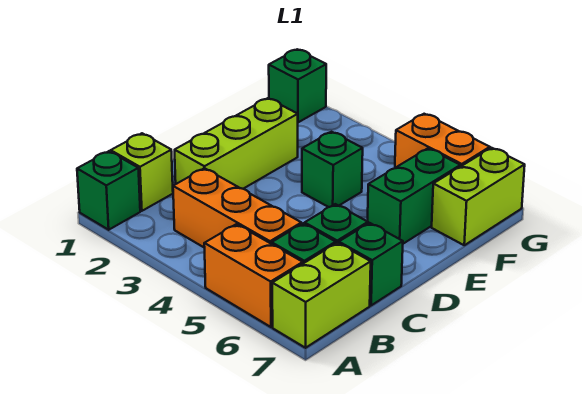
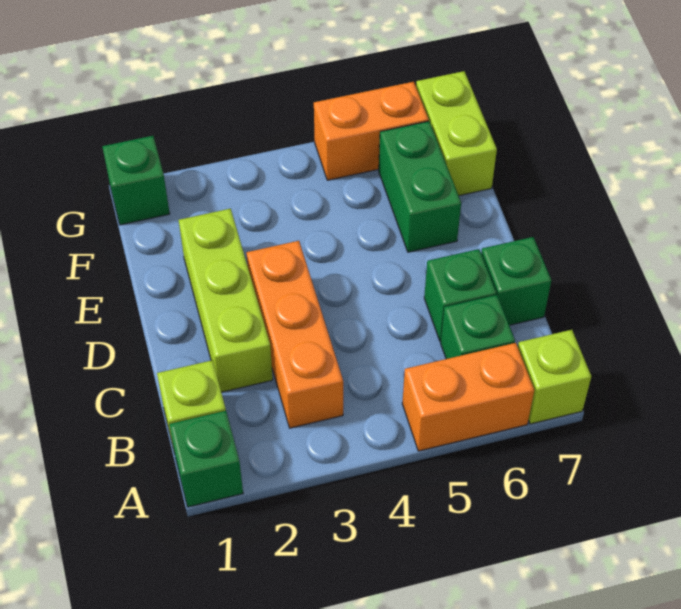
lime brick A7:B7 level 1 -> lime brick A7 level 1
orange brick B3:B5 level 1 -> orange brick B3:D3 level 1
green brick E4 level 1 -> none

